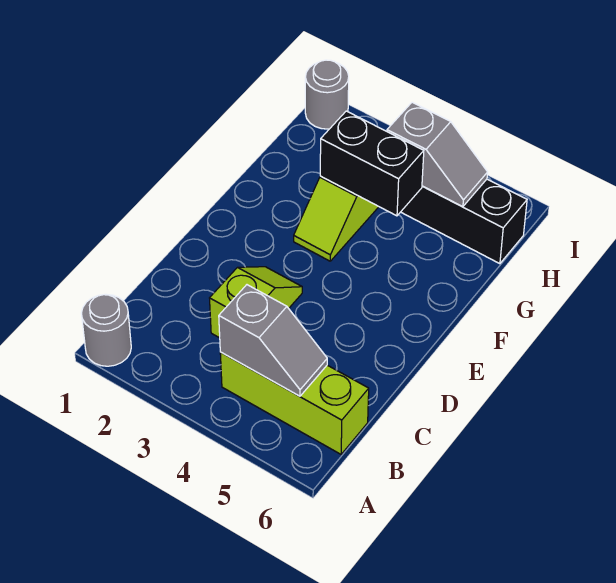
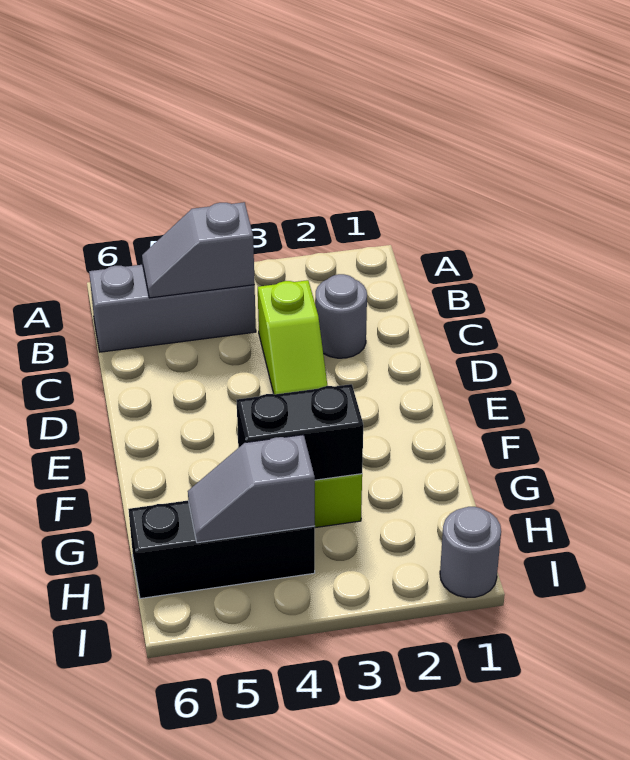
grey round brick A1 level 1 -> grey round brick C2 level 1
lime brick B4:B6 level 1 -> grey brick B4:B6 level 1

